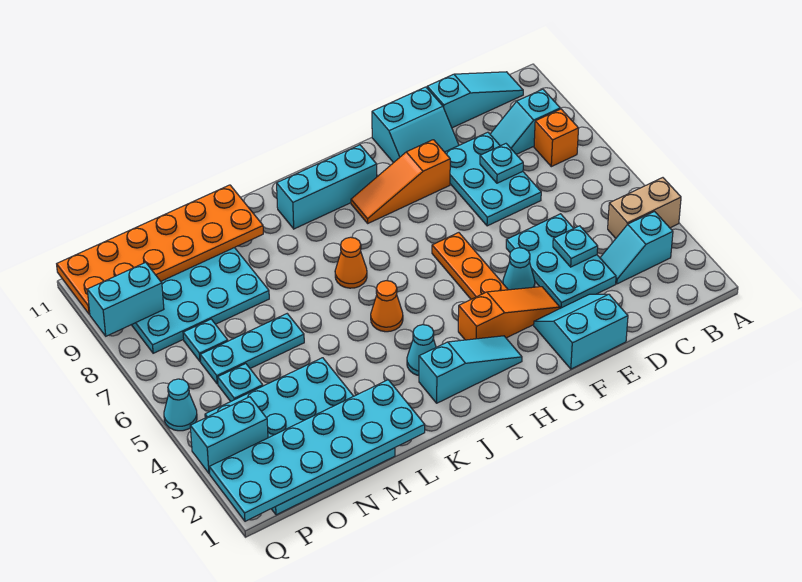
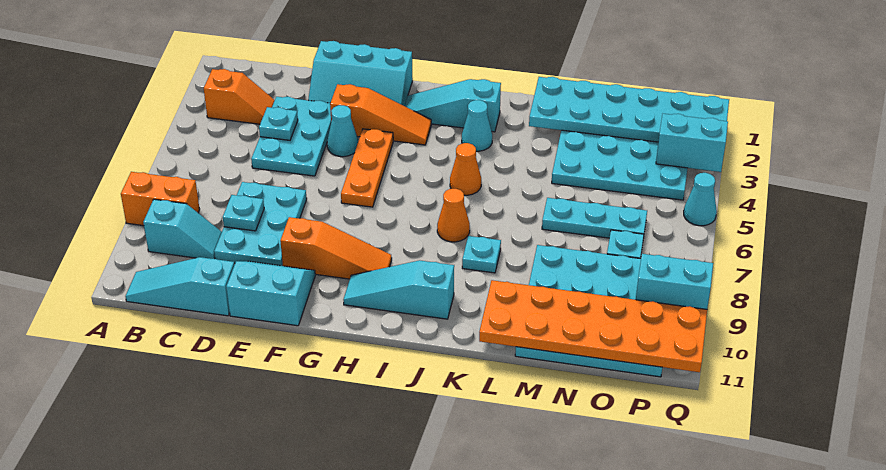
tan brick A4:B4 level 1 -> none
cyan slope B3:C3 level 1 top B -> orange slope B3:C3 level 1 top B
orange brick B8 level 1 -> orange brick A8:B8 level 1
cyan slope E1:F2 level 1 top 1 -> cyan slope E1:G2 level 1 top 1
orange slope F3:H3 level 1 top H -> orange slope F3:H3 level 1 top F
cyan brick H10:J10 level 1 -> cyan slope H10:J10 level 1 top J
cyan plate O5 level 1 -> cyan plate K8 level 1

